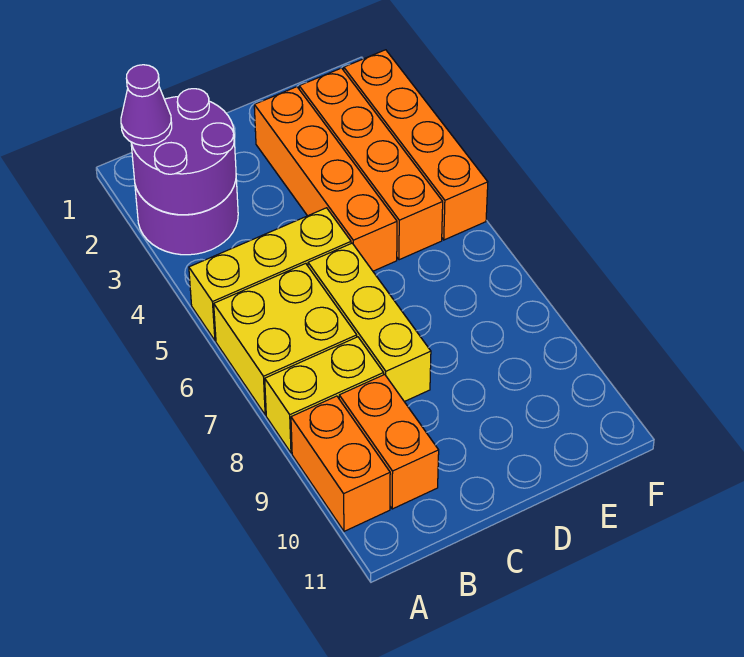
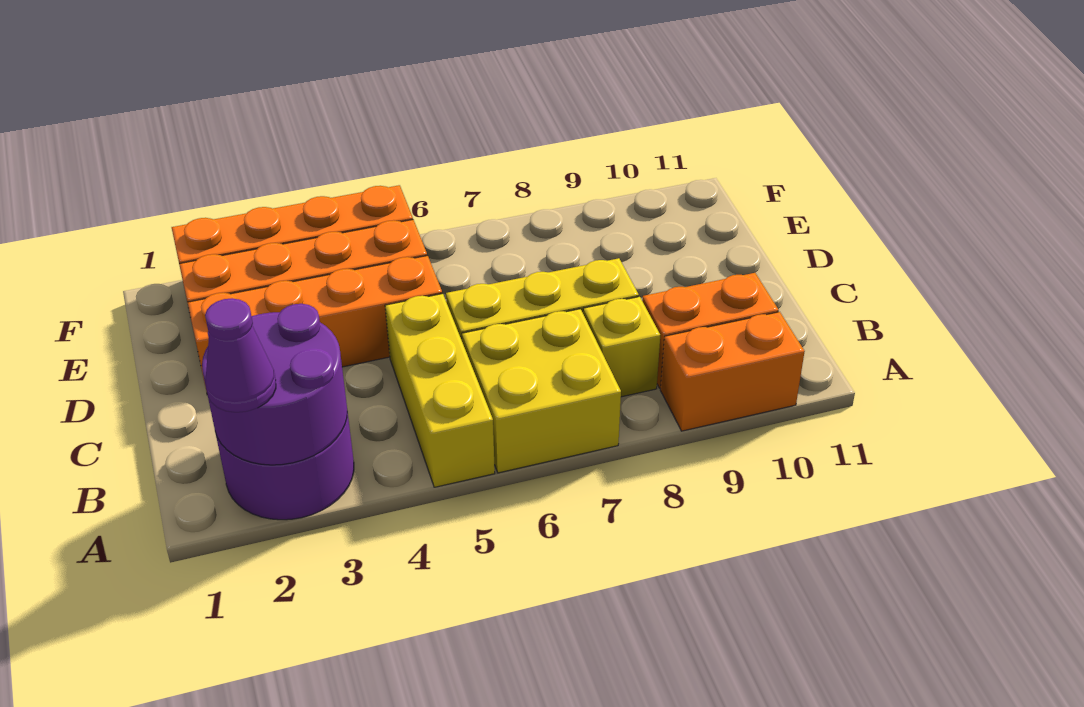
yellow brick A8:B8 level 1 -> yellow brick B8 level 1

